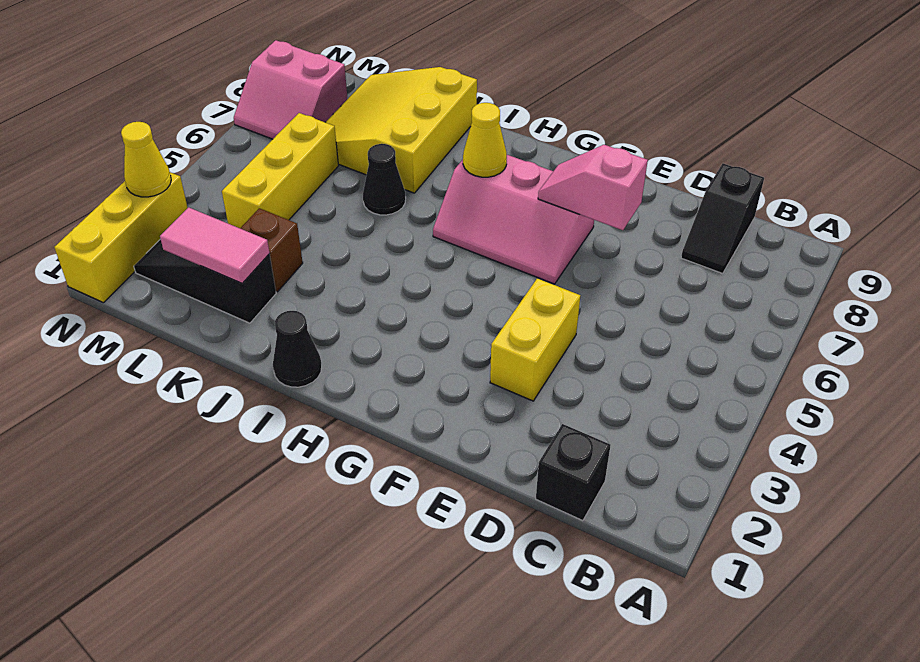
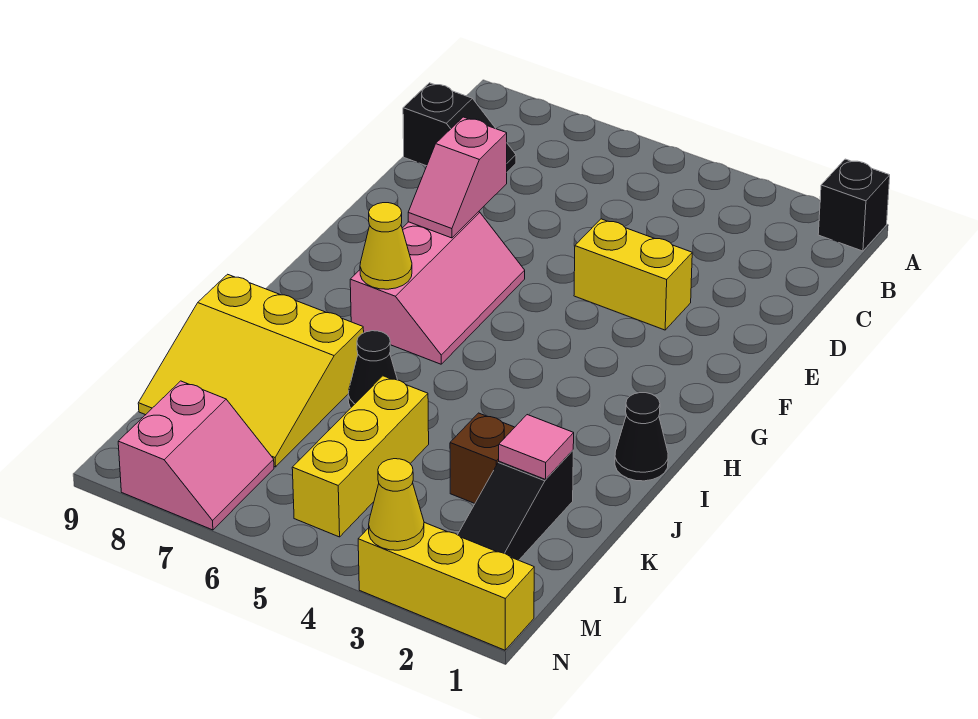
black brick C1 level 1 -> black brick A1 level 1
pink tile K2:L2 level 2 -> pink tile K2 level 2
yellow brick L4:L6 level 1 -> yellow brick K5:M5 level 1

